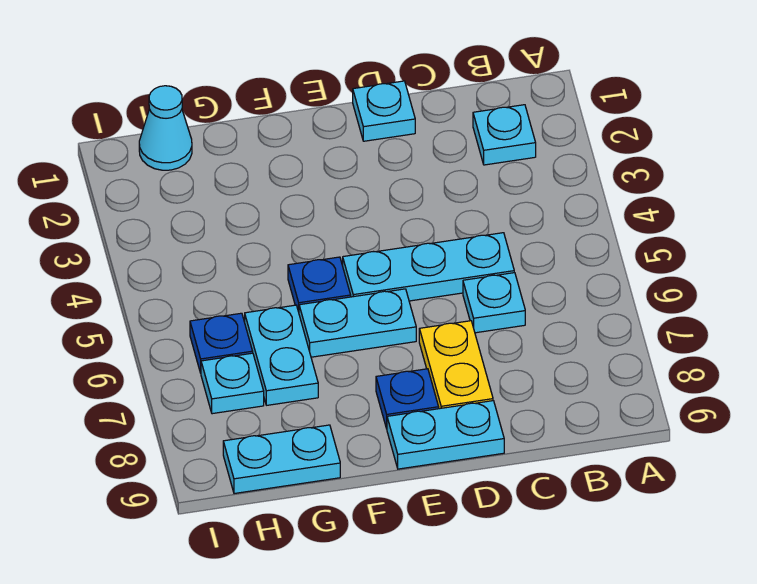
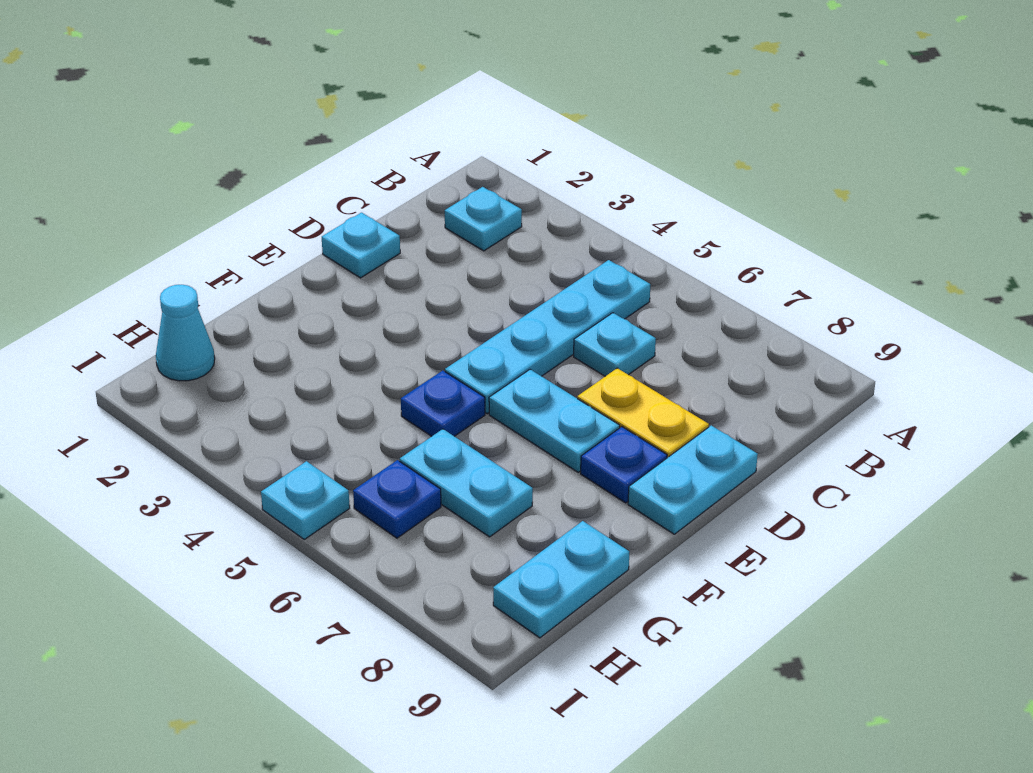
cyan plate C5:E5 level 1 -> cyan plate B5:E5 level 1
cyan plate E6:F6 level 1 -> cyan plate E6:E7 level 1
cyan plate H7 level 1 -> cyan plate I5 level 1

